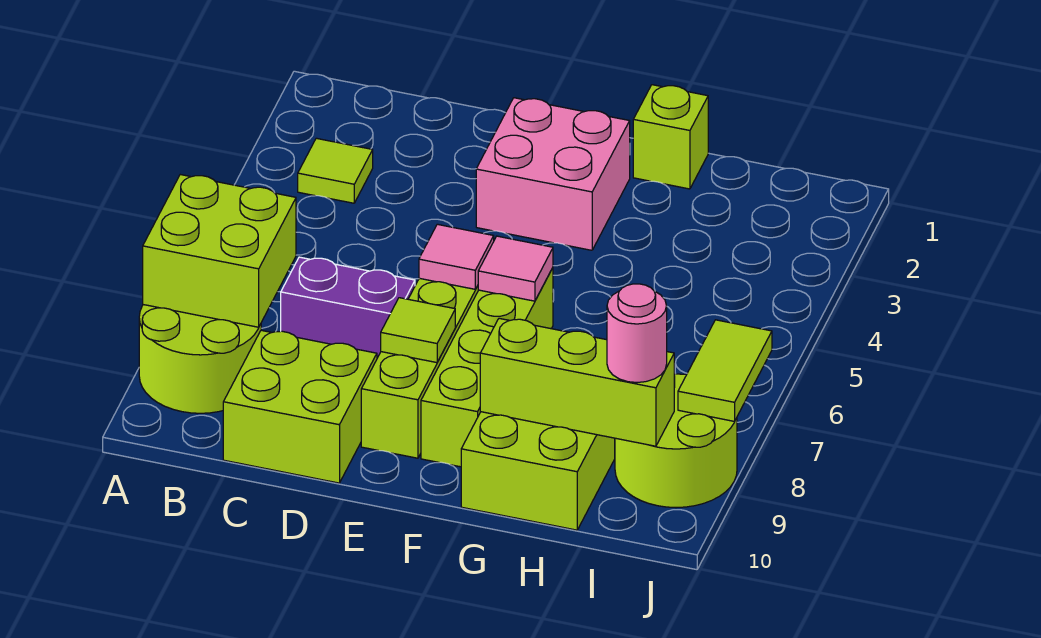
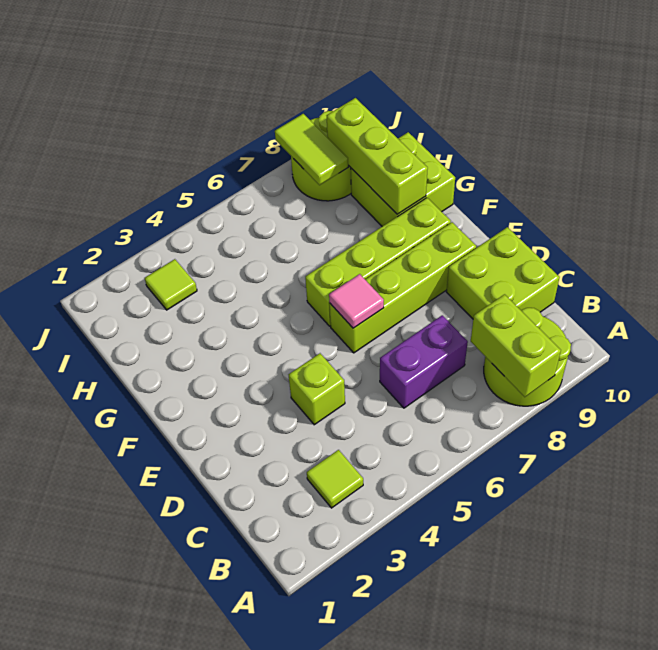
lime brick A7:B8 level 2 -> lime brick A8:B8 level 2
purple brick C7:D7 level 1 -> purple brick C6:C7 level 1
pink brick E2:F3 level 1 -> none
lime tile E8 level 2 -> lime tile I3 level 1
pink tile F6 level 2 -> none
lime brick G1 level 1 -> lime brick D4 level 1
pink round brick I9 level 3 -> none
lime tile J7:J8 level 2 -> lime tile I8:J8 level 2

